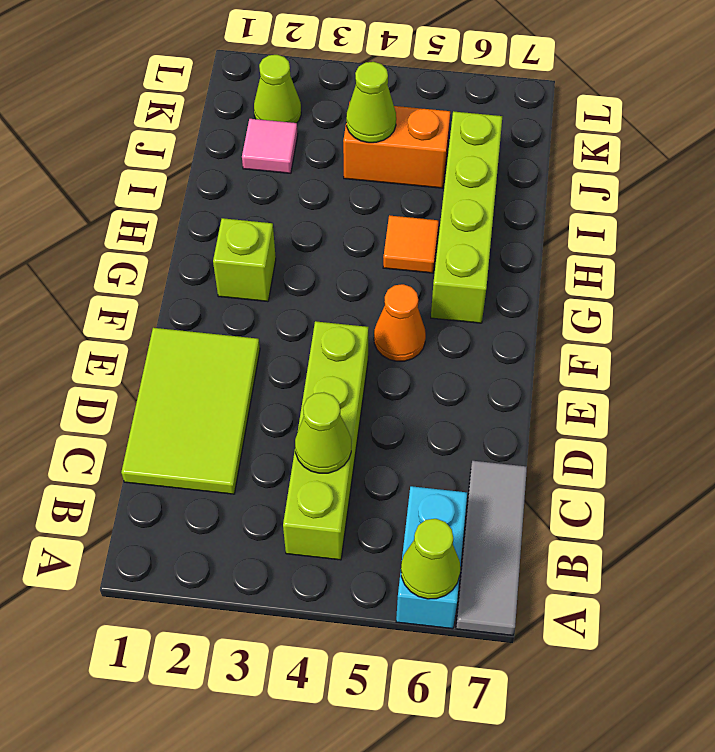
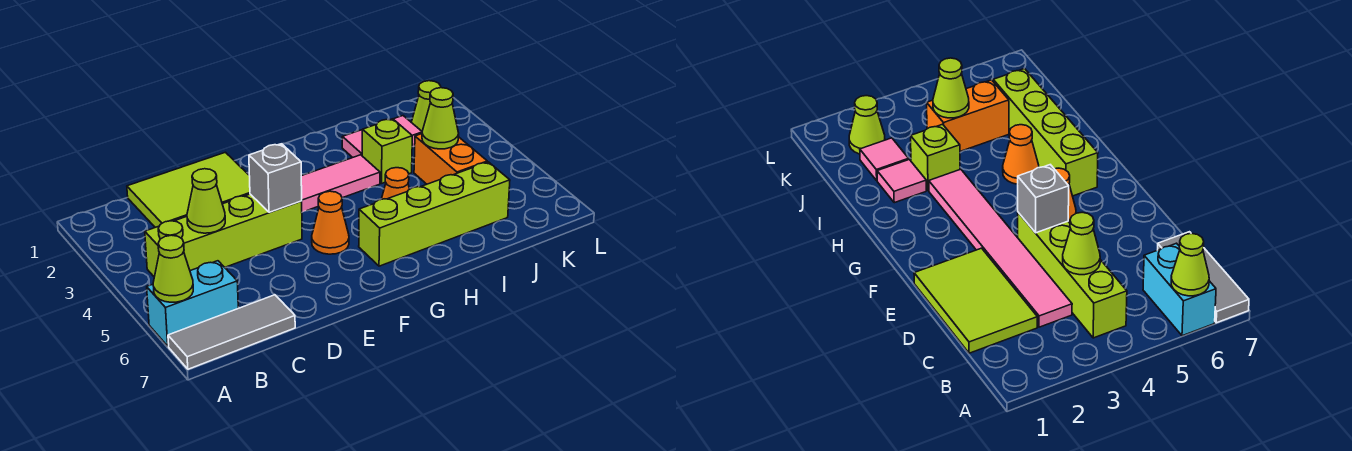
none -> pink tile C3:H3 level 1
none -> grey brick E4 level 2
lime brick G2 level 1 -> lime brick I3 level 1
orange tile H5 level 1 -> orange cone H5 level 1
none -> pink tile I2 level 1

